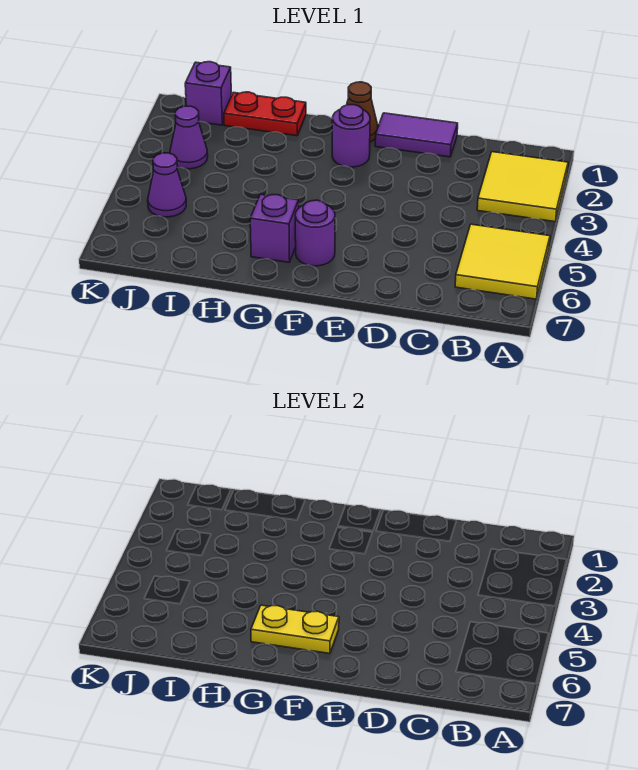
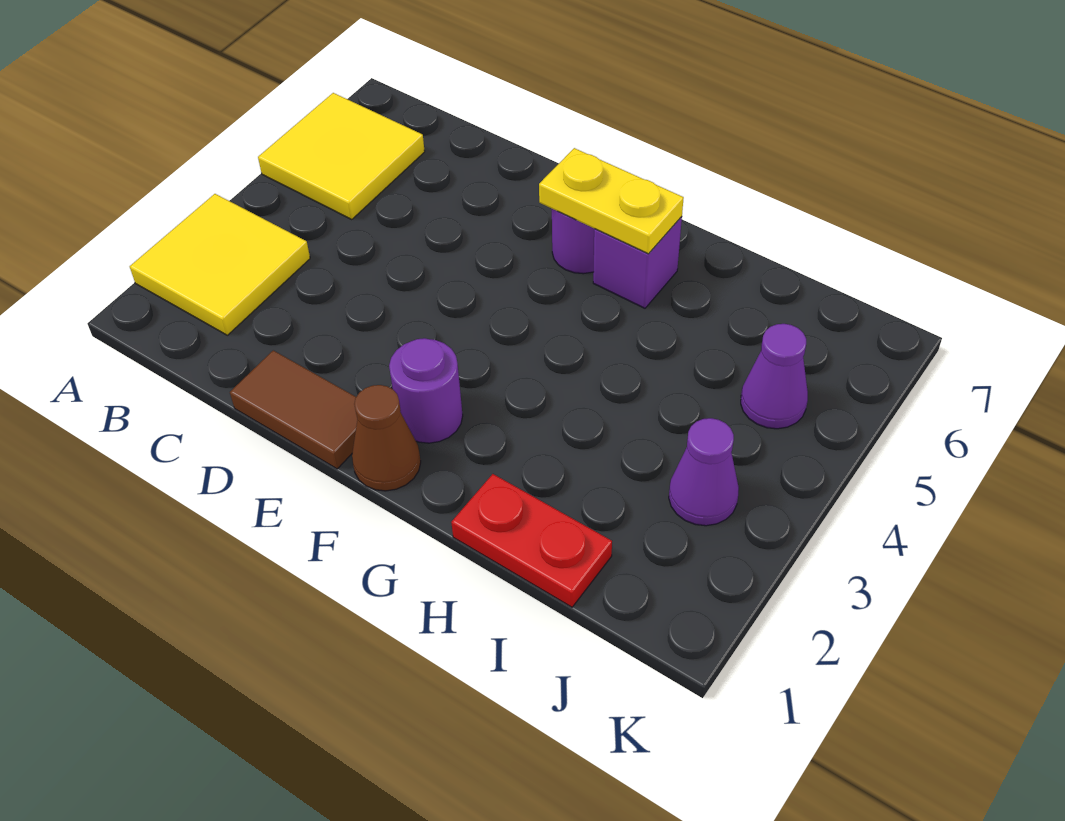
purple tile D1:E1 level 1 -> brown tile D1:E1 level 1
purple brick J1 level 1 -> none

